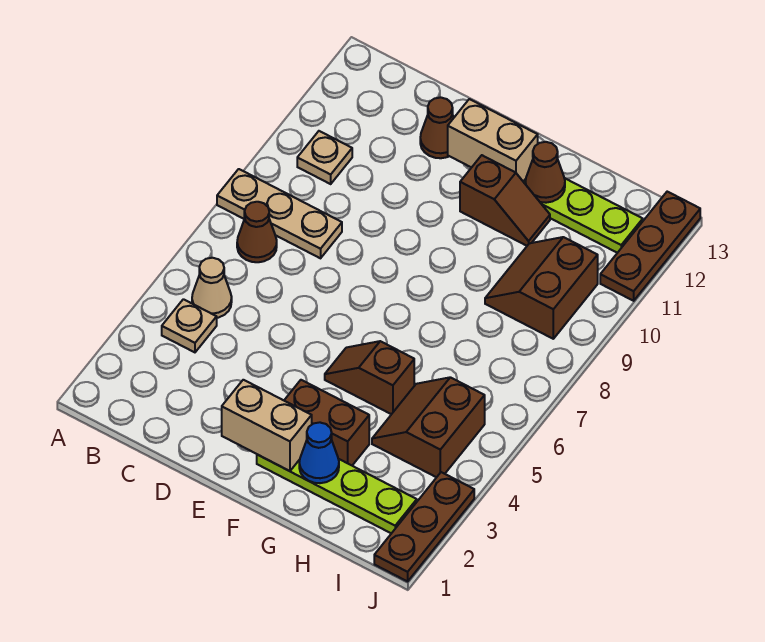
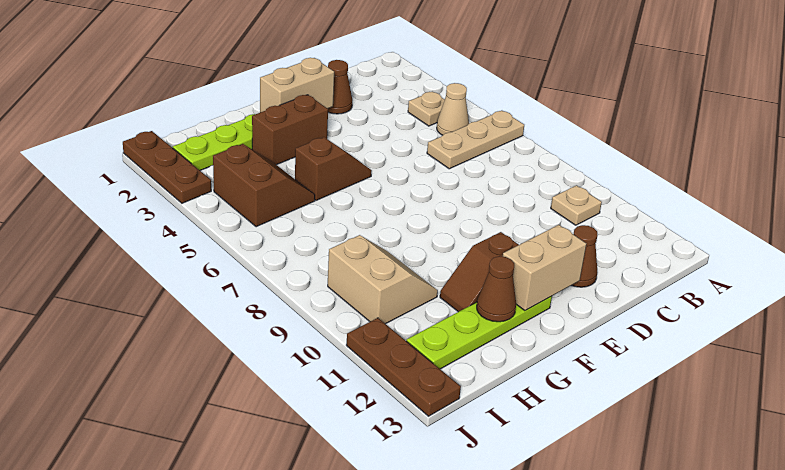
tan plate A8:C8 level 1 -> tan plate A6:C6 level 1
brown cone B7 level 1 -> brown cone D2 level 1
blue cone G2 level 2 -> none
brown slope H9:I10 level 1 top I -> tan slope H9:I10 level 1 top I

